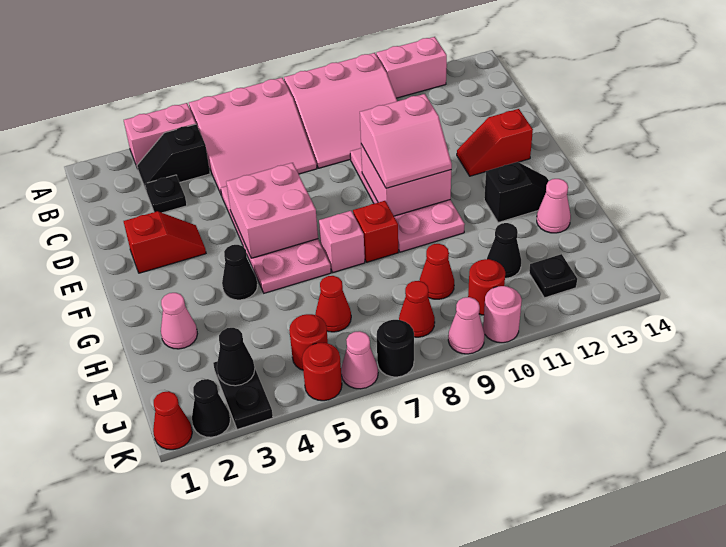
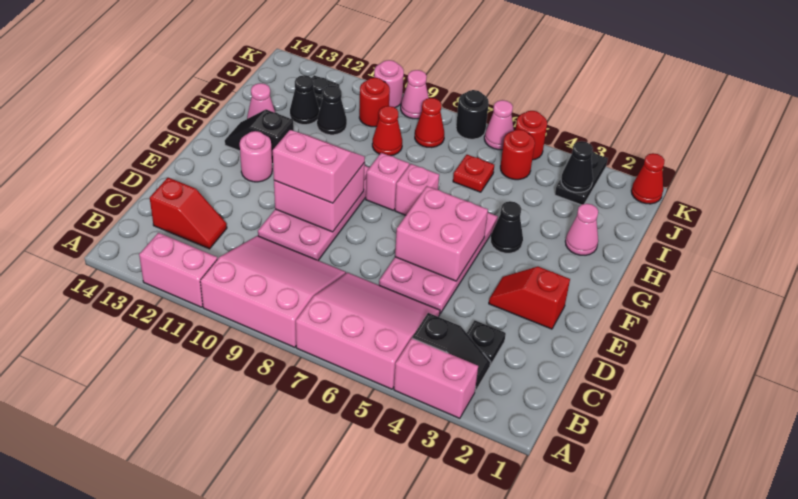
red slope E12:E13 level 1 top 13 -> red slope C12:C13 level 1 top 13
none -> pink round brick F12 level 1
red brick G8 level 1 -> pink brick G8 level 1
red cone I6 level 1 -> red plate I6 level 1
black cone K2 level 1 -> black cone I12 level 1

